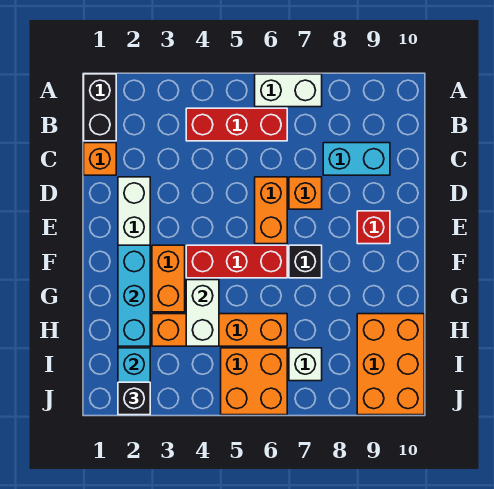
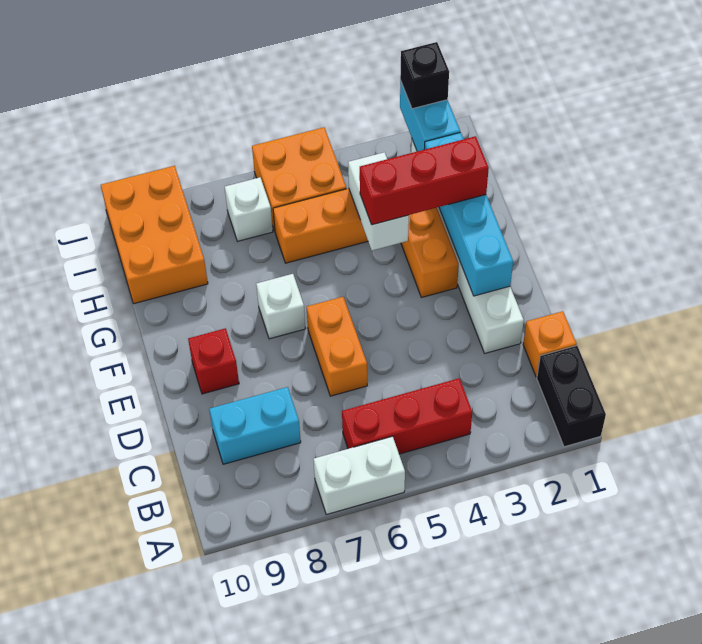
orange brick D7 level 1 -> none
cyan brick F2:H2 level 2 -> cyan brick E2:H2 level 2
red brick F4:F6 level 1 -> red brick G2:G4 level 3
black brick F7 level 1 -> white brick F7 level 1

